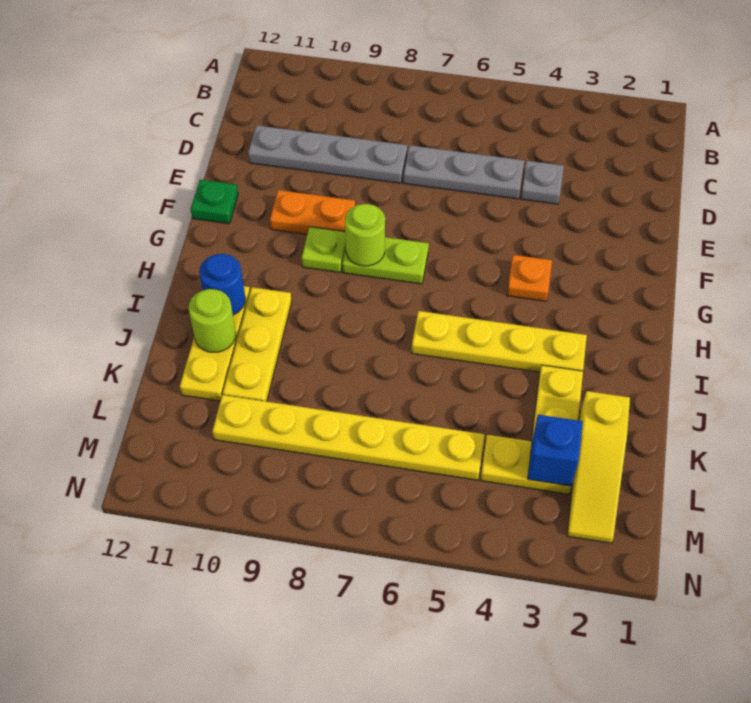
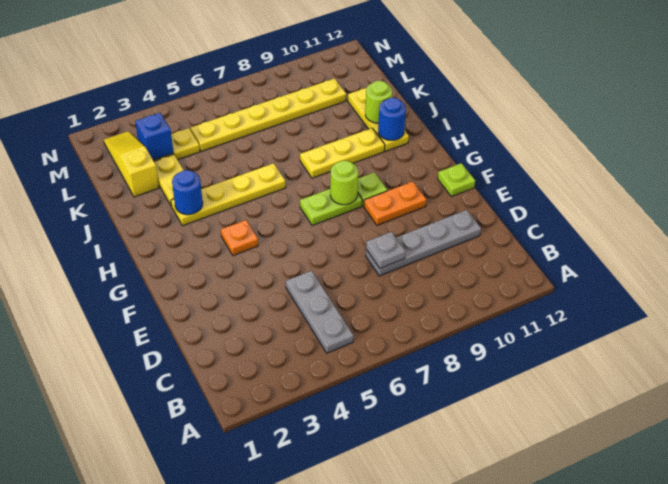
grey plate D4 level 1 -> grey plate D8 level 2
grey plate D5:D7 level 1 -> grey plate B5:D5 level 1
green plate F12 level 1 -> lime plate F12 level 1
none -> blue round brick I3 level 2
yellow plate I10:K10 level 1 -> yellow plate I8:I10 level 1

